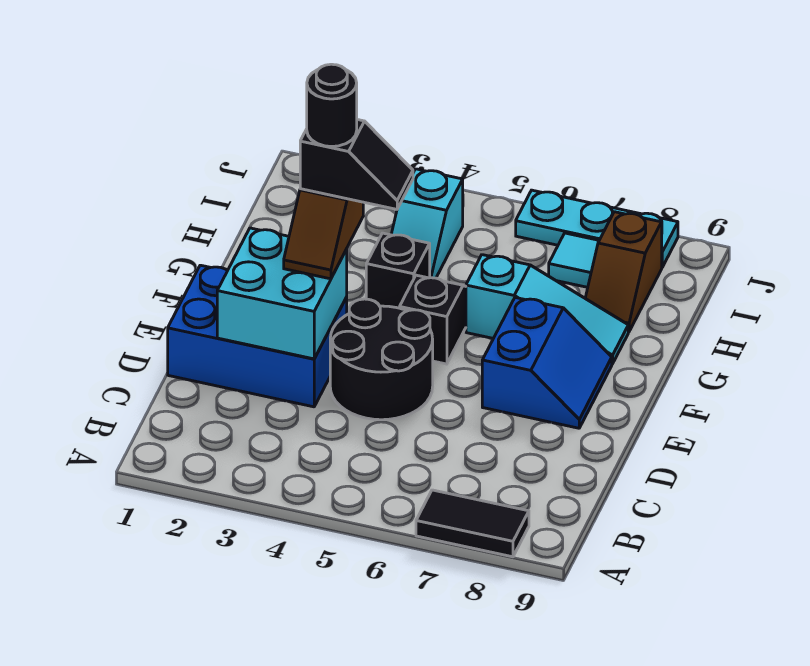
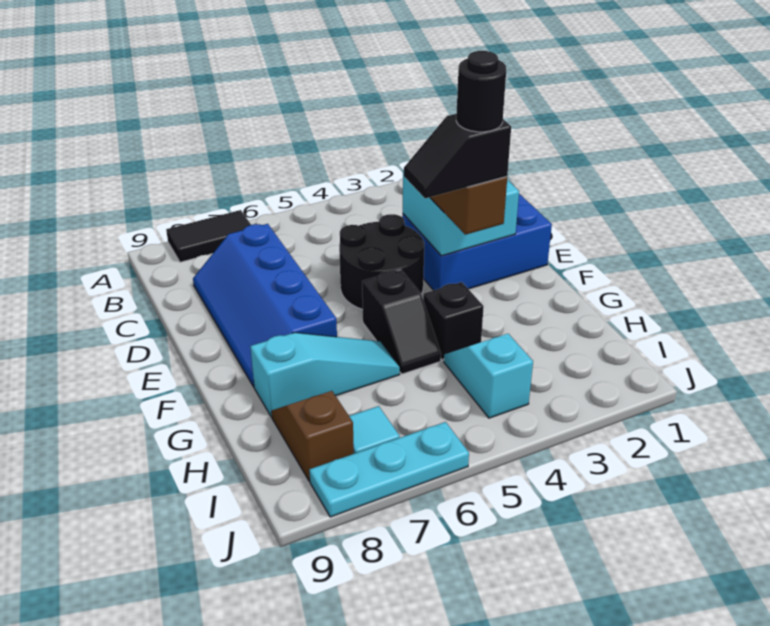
blue slope E7:F8 level 1 top 7 -> blue slope C7:F8 level 1 top 7
cyan slope G6:G8 level 1 top 6 -> cyan slope G6:G8 level 1 top 8

